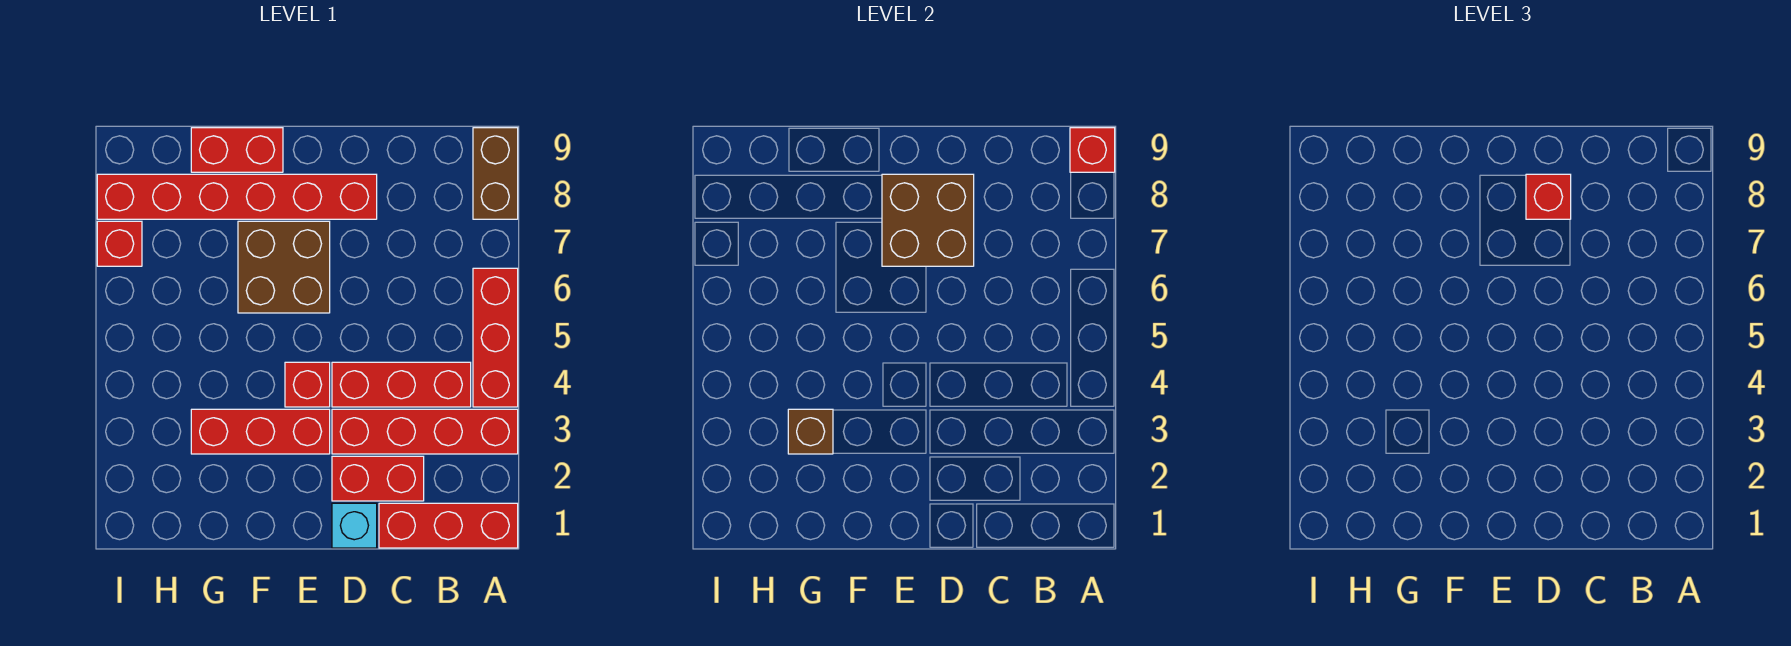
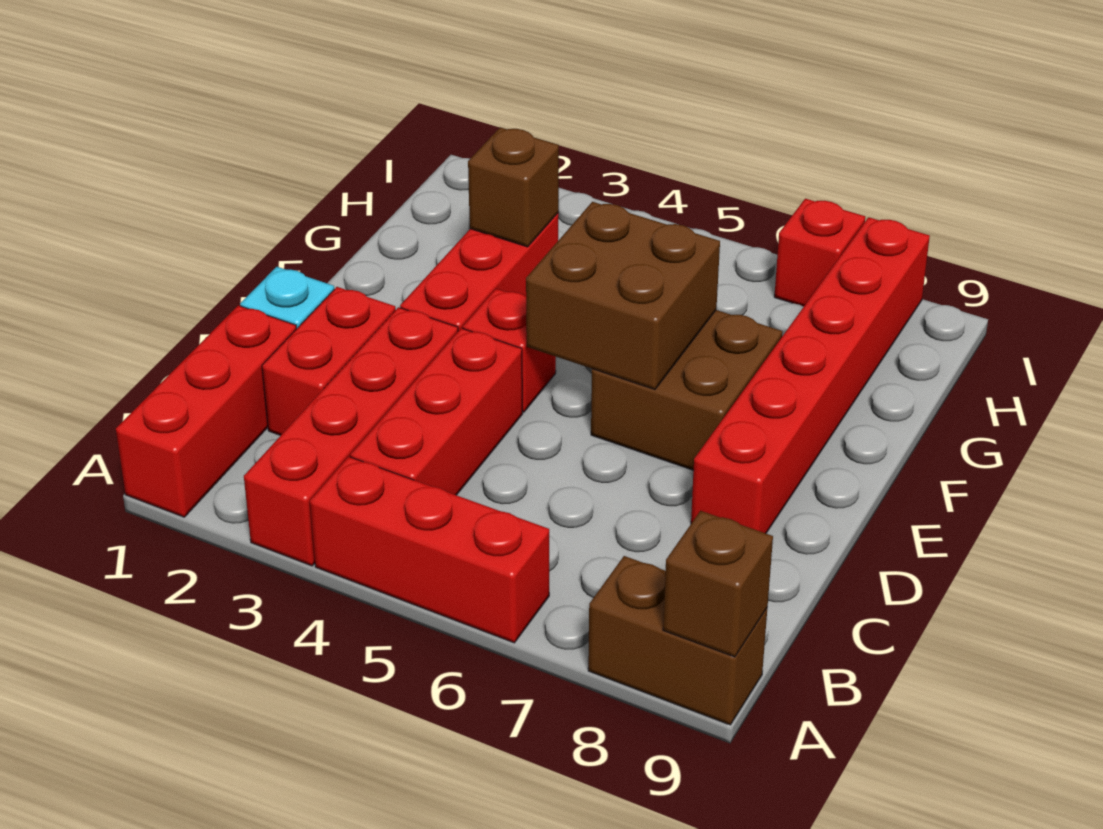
red brick A9 level 2 -> brown brick A9 level 2
brown brick D7:E8 level 2 -> brown brick E5:F6 level 2
red brick D8 level 3 -> none
red brick F9:G9 level 1 -> none

